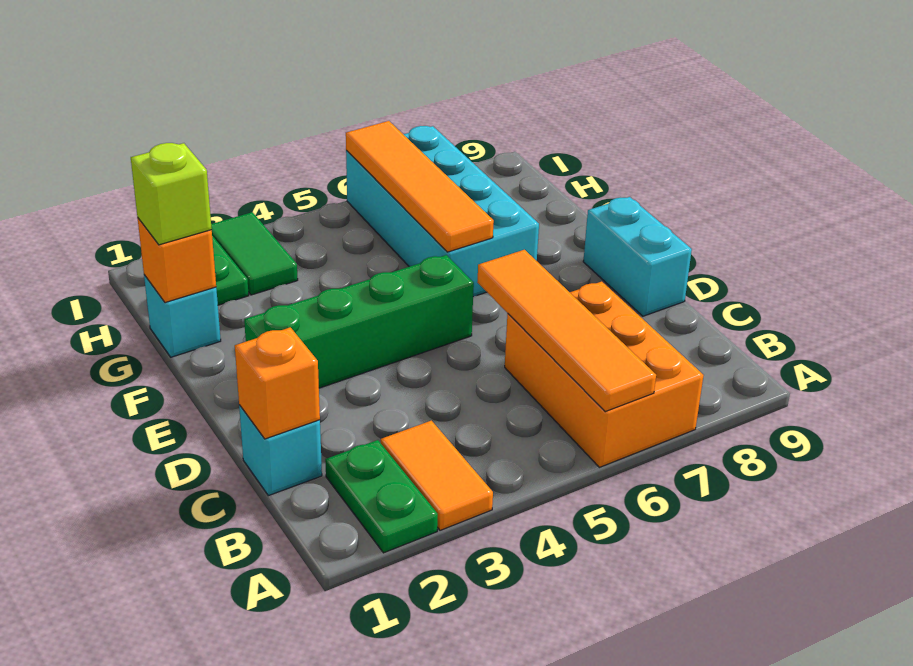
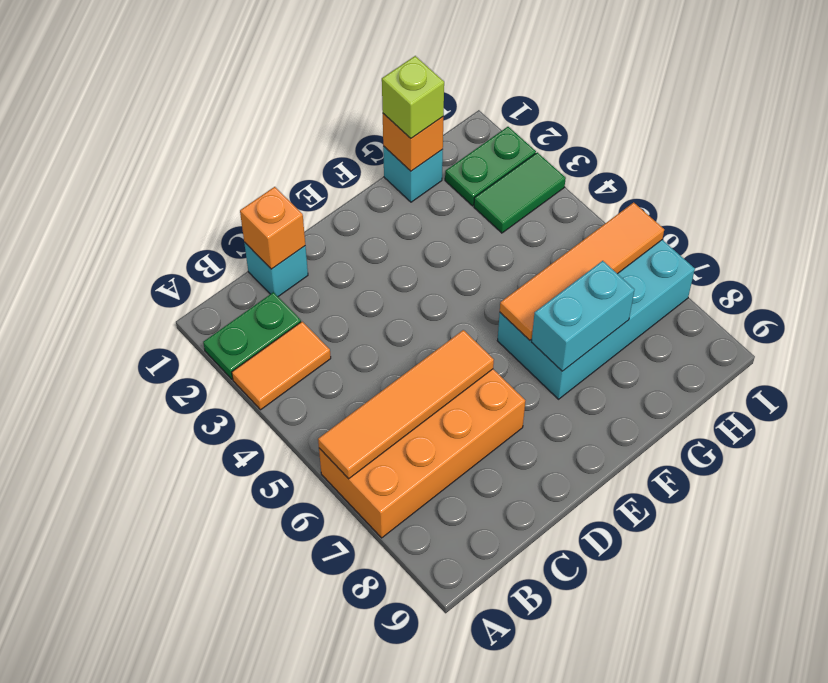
orange brick A6:C7 level 1 -> orange brick A6:D7 level 1
cyan brick D9:E9 level 1 -> cyan brick F7:G7 level 2
green brick E2:E5 level 1 -> none

